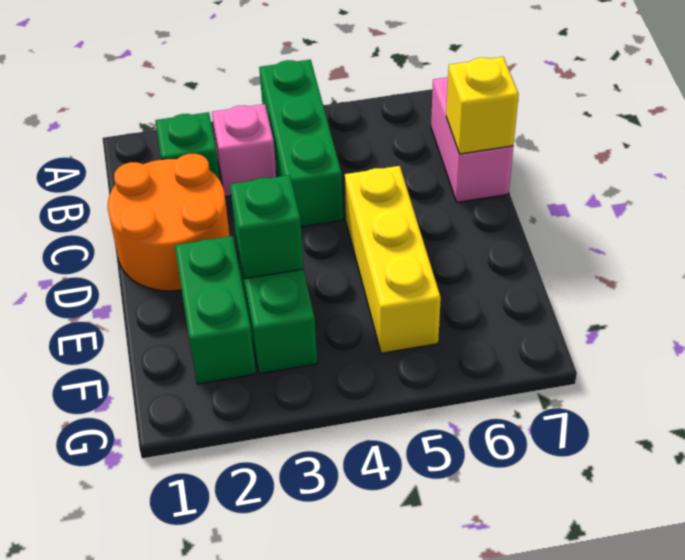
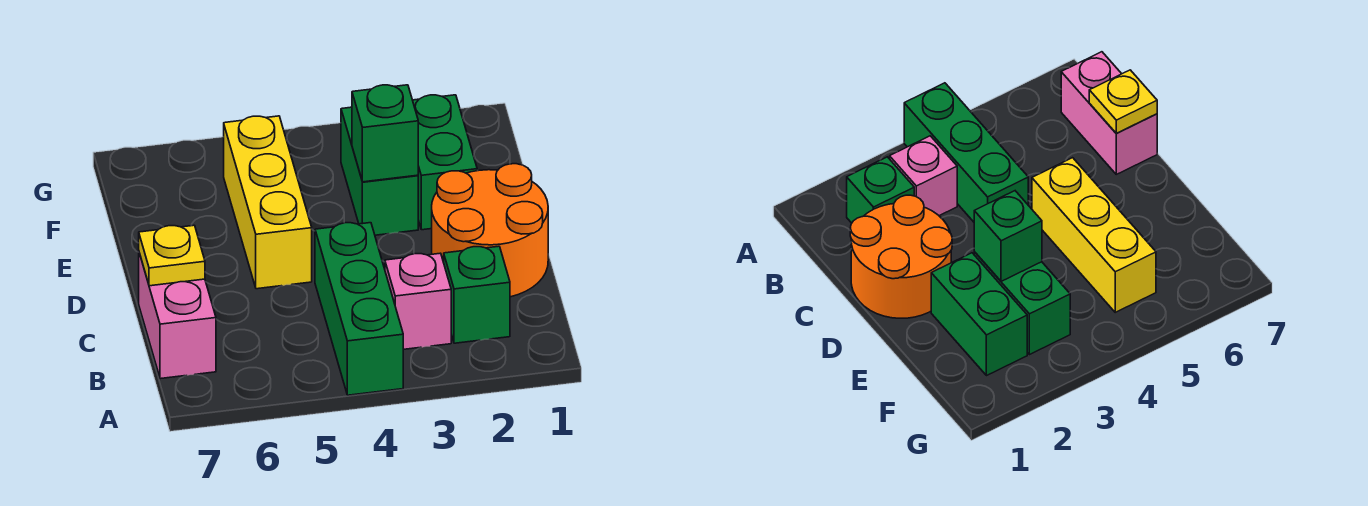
yellow brick C7 level 2 -> yellow plate C7 level 2

